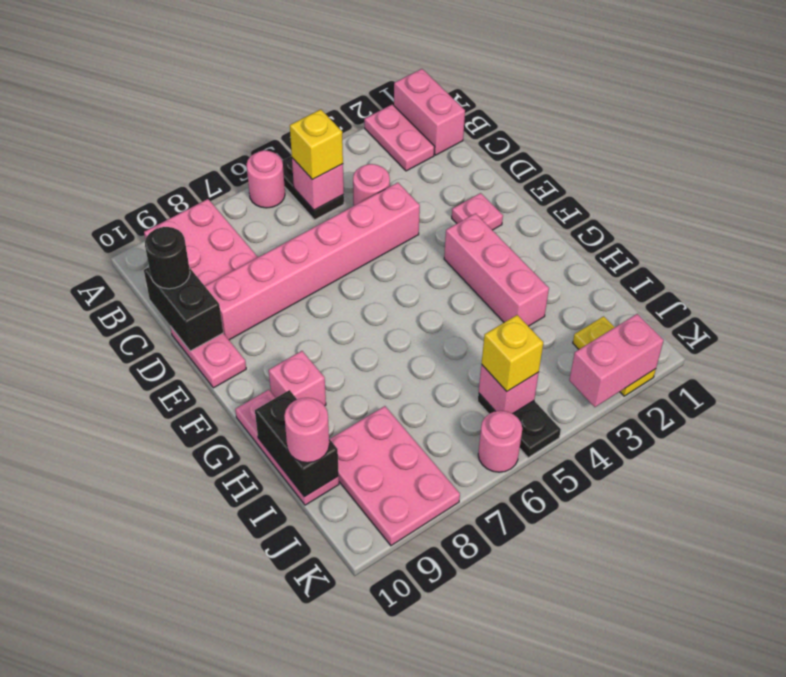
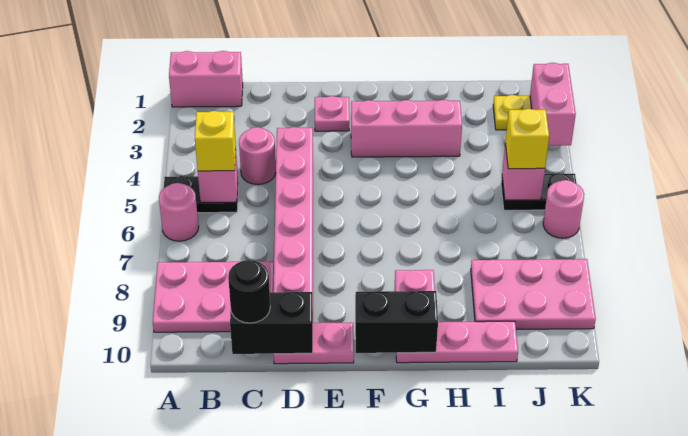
pink plate A2:B2 level 1 -> none
black brick H10:I10 level 2 -> black brick F10:G10 level 2
pink round brick I10 level 3 -> none

